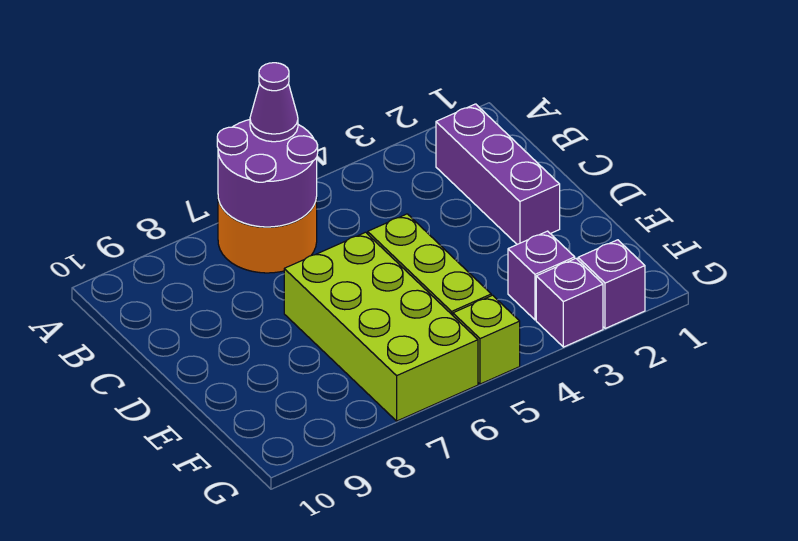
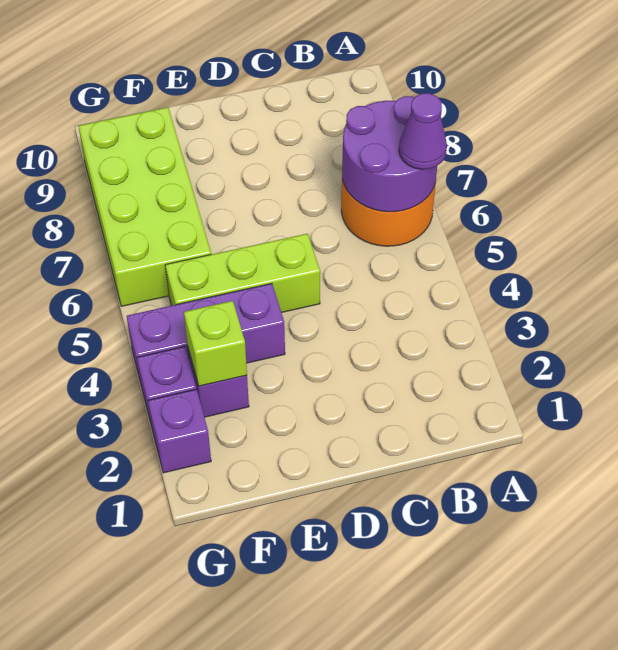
purple brick B2:D2 level 1 -> purple brick E4:G4 level 1
lime brick D6:G7 level 1 -> lime brick F6:G9 level 1
lime brick G5 level 1 -> lime brick F3 level 2

